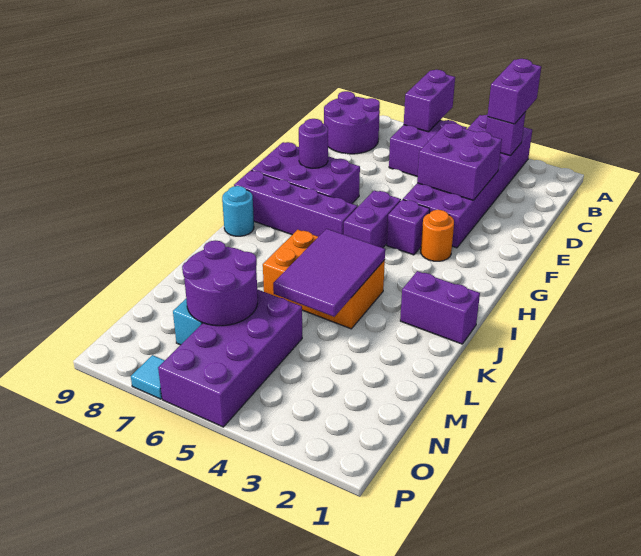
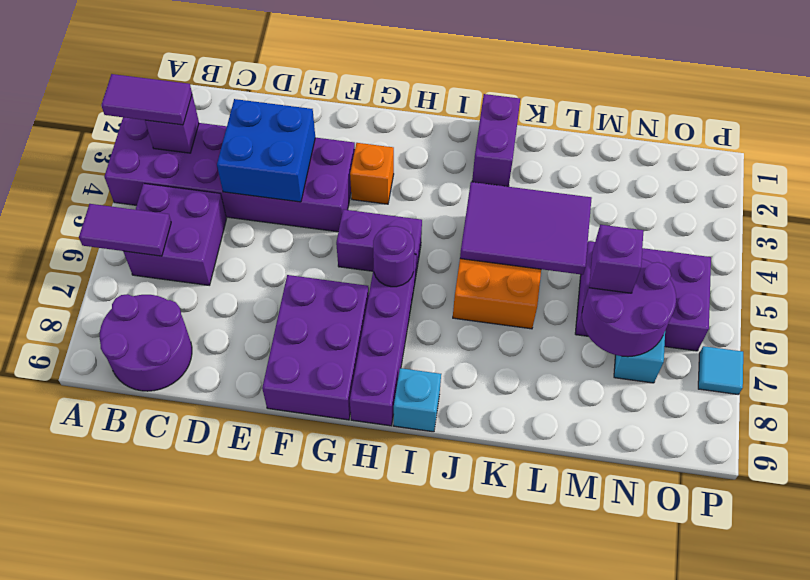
purple brick A3:B3 level 3 -> purple tile A3:B3 level 3
purple brick A6:B6 level 2 -> purple tile A6:B6 level 2
purple brick D3:E4 level 2 -> blue brick D3:E4 level 2
purple round brick F8 level 2 -> purple round brick H6 level 2
orange round brick G3 level 1 -> orange brick G3 level 1
purple brick G4 level 1 -> purple brick M6 level 3
cyan round brick I9 level 1 -> cyan brick I9 level 1
purple brick M5:P6 level 1 -> purple brick M5:O6 level 1

